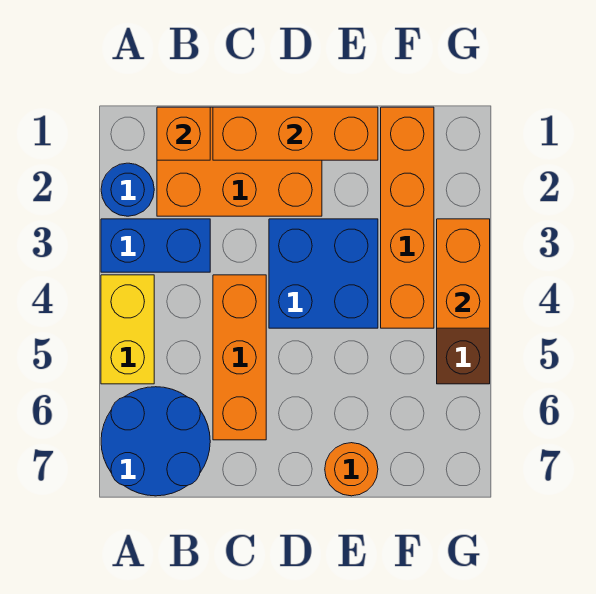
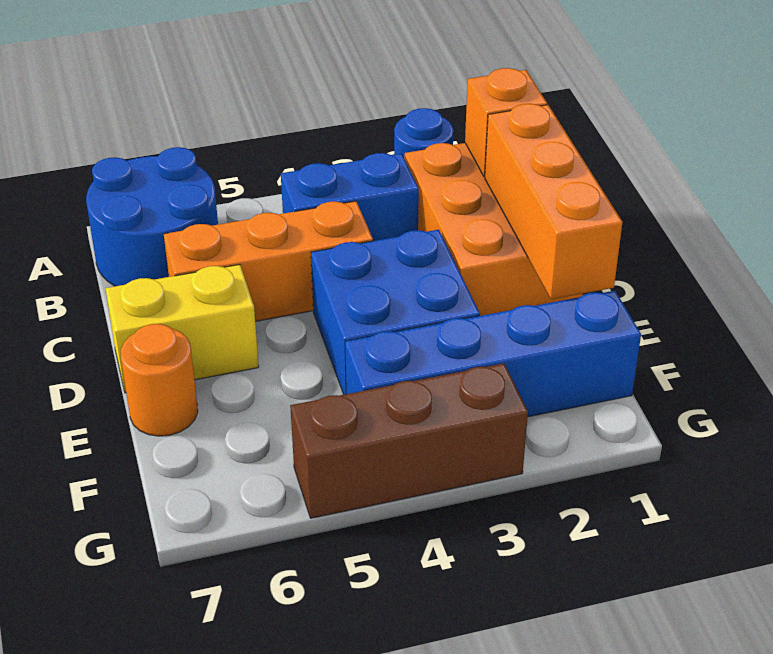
blue brick A3:B3 level 1 -> blue brick B3:B4 level 1
yellow brick A4:A5 level 1 -> yellow brick D6:D7 level 1
orange brick F1:F4 level 1 -> blue brick F1:F4 level 1
orange brick G3:G4 level 2 -> none

